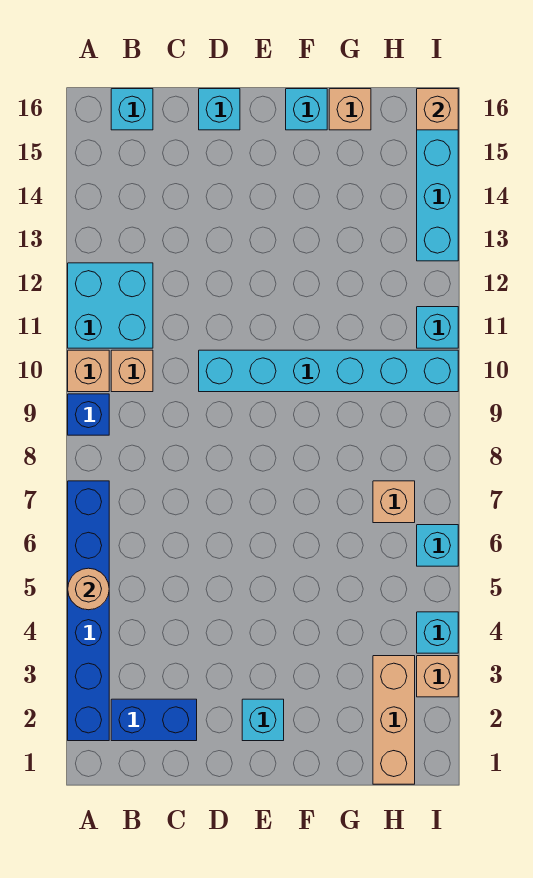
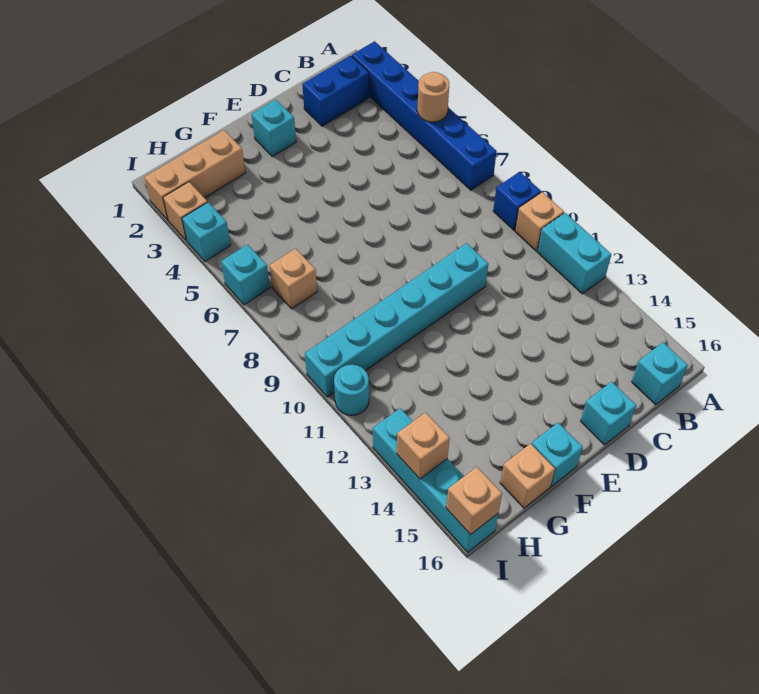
cyan brick A11:B12 level 1 -> cyan brick A11:A12 level 1
tan brick B10 level 1 -> tan brick I14 level 2
tan brick H1:H3 level 1 -> tan brick G2:I2 level 1
cyan brick I11 level 1 -> cyan round brick I11 level 1

